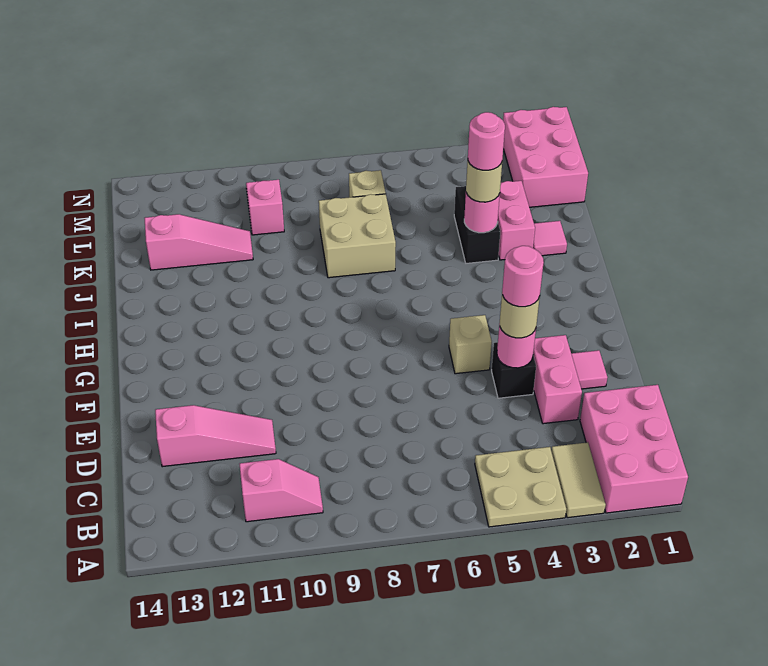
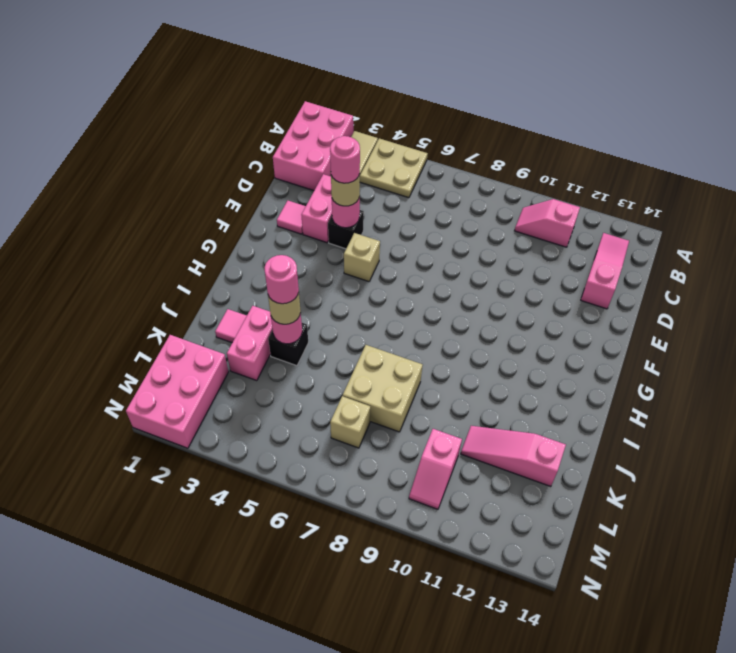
pink slope D11:D13 level 1 top 13 -> pink slope B13:D13 level 1 top D
black brick J4:K4 level 1 -> black brick J4 level 1

